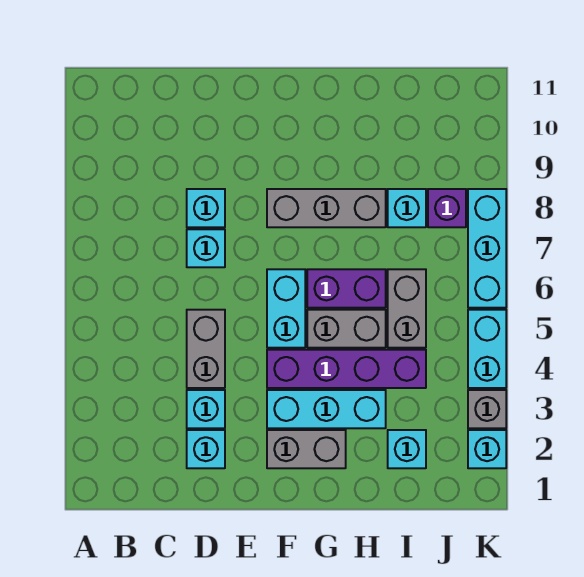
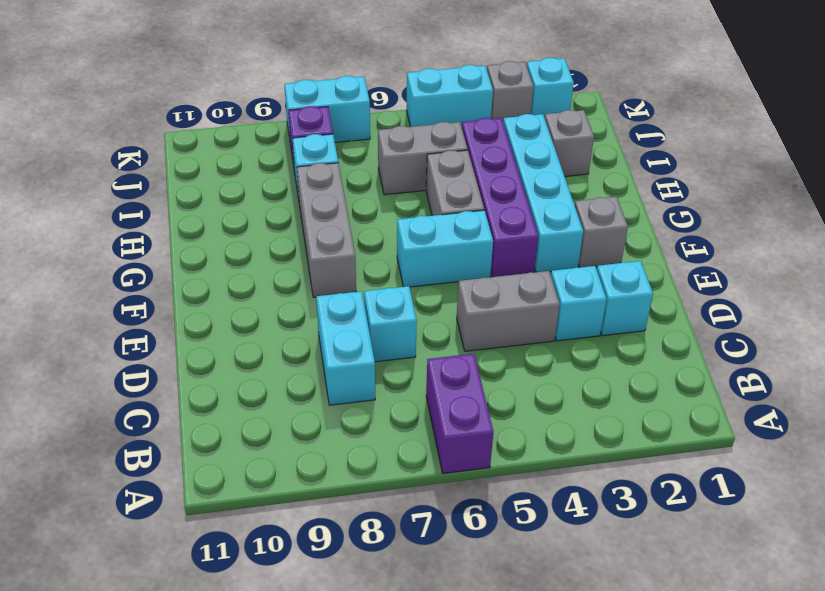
cyan brick D8 level 1 -> cyan brick C8:D8 level 1
grey brick F2:G2 level 1 -> grey brick F2 level 1
cyan brick F3:H3 level 1 -> cyan brick F3:I3 level 1
purple brick G6:H6 level 1 -> purple brick A6:B6 level 1
cyan brick I2 level 1 -> grey brick I2 level 1
cyan brick K6:K8 level 1 -> cyan brick K7:K8 level 1

